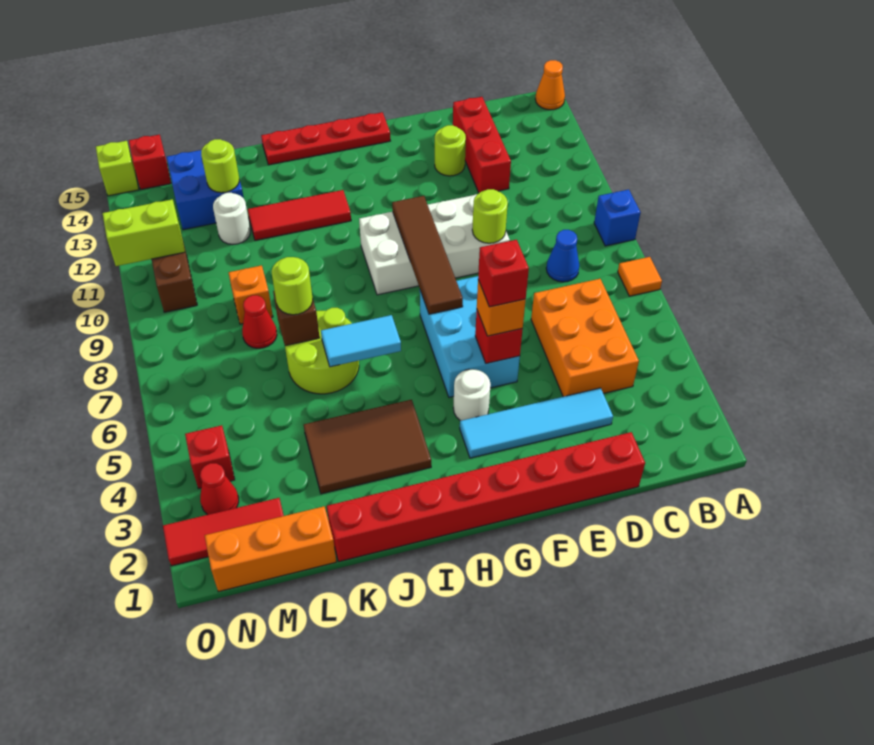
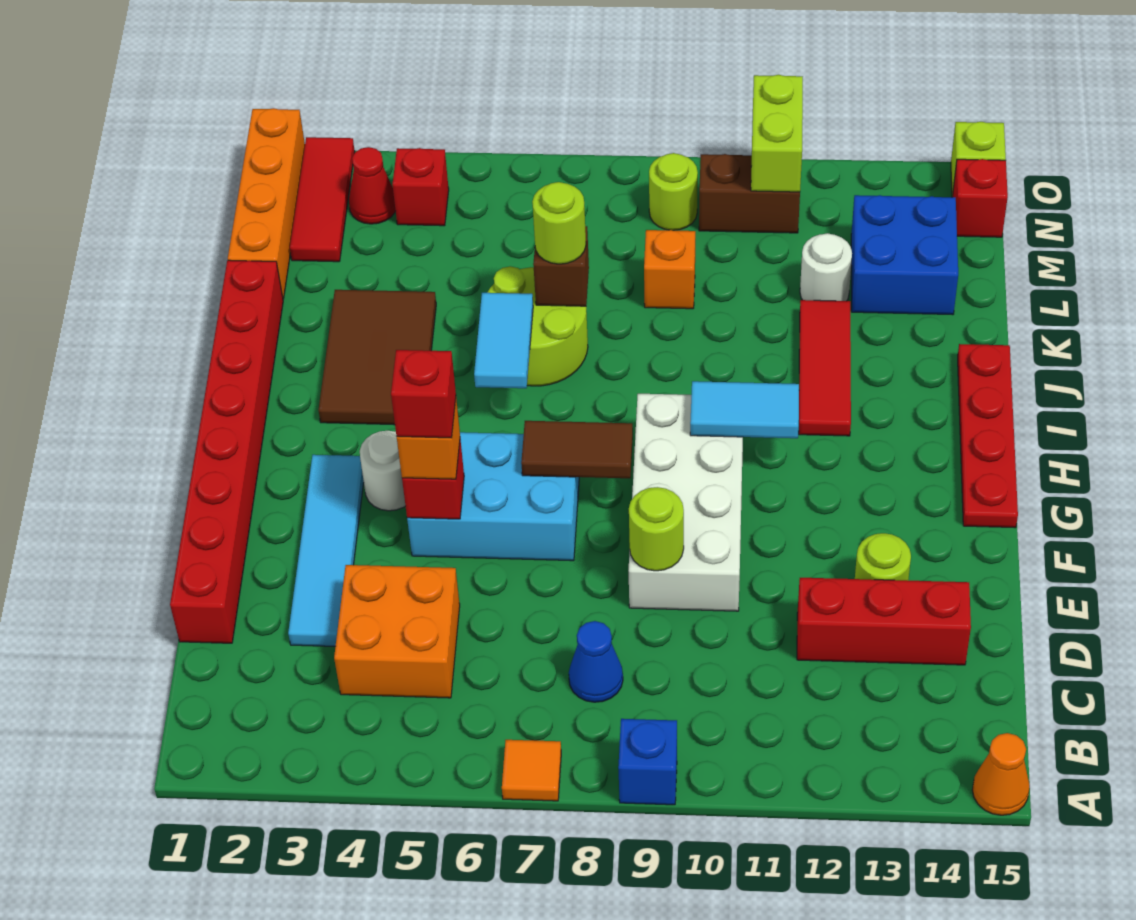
orange brick C4:D6 level 1 -> orange brick C4:D5 level 1
brown tile G7:G10 level 2 -> brown tile G7:G8 level 2
none -> cyan tile H10:H11 level 2
orange brick L1:N1 level 1 -> orange brick L1:O1 level 1
red cone L8 level 1 -> none
lime round brick L13 level 2 -> lime round brick N9 level 1

